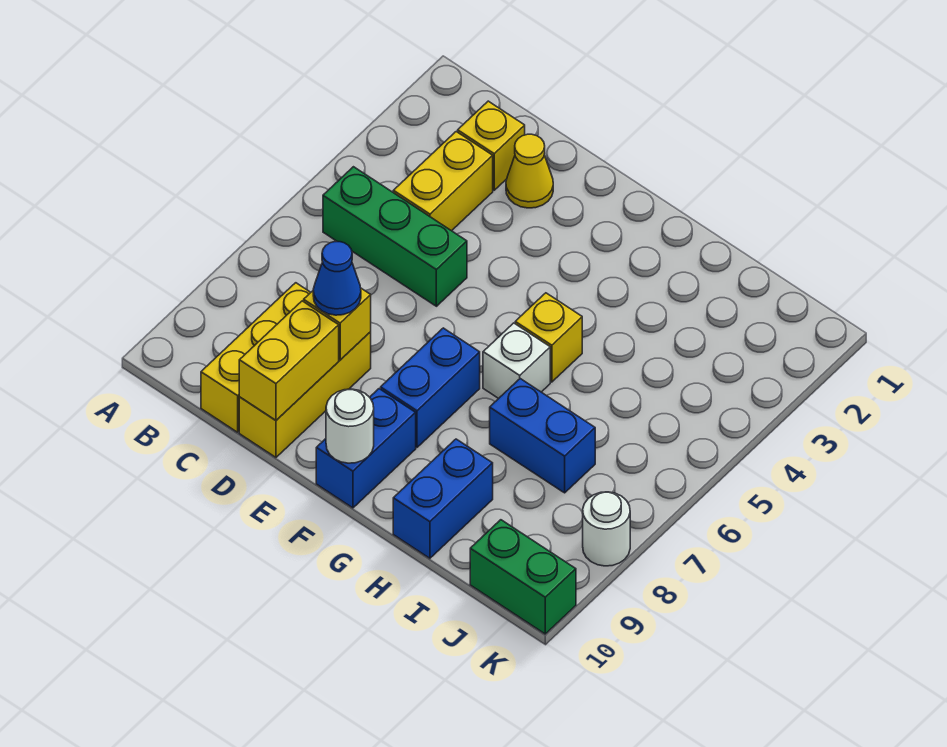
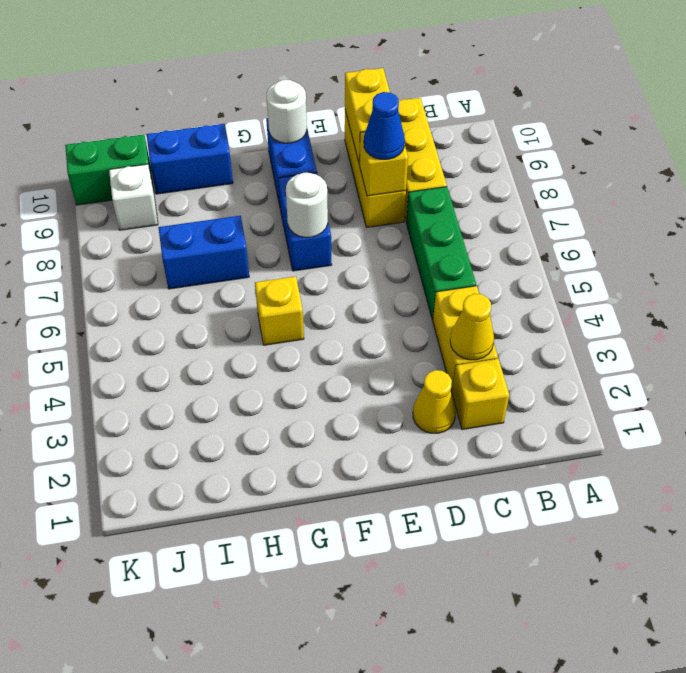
green brick B5:D5 level 1 -> green brick C5:C7 level 1
none -> yellow cone C3 level 2
white brick G6 level 1 -> white brick J9 level 1
blue brick H9:H10 level 1 -> blue brick H10:I10 level 1
white round brick K8 level 1 -> white round brick F7 level 2

